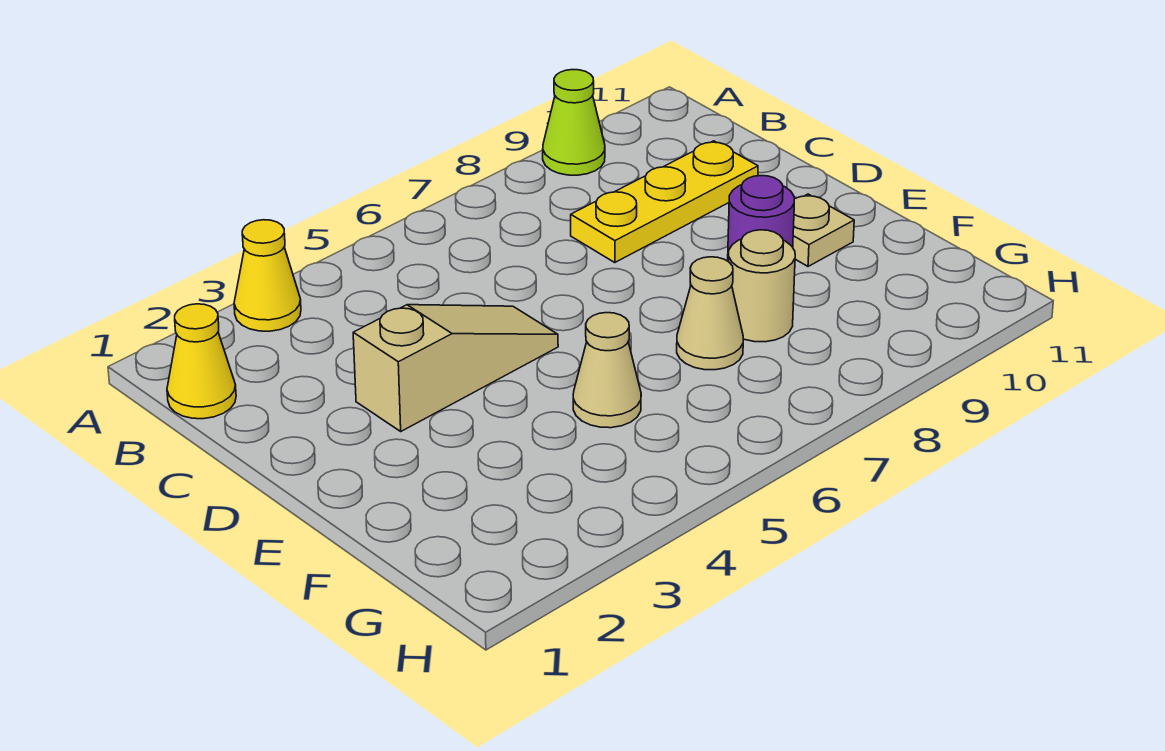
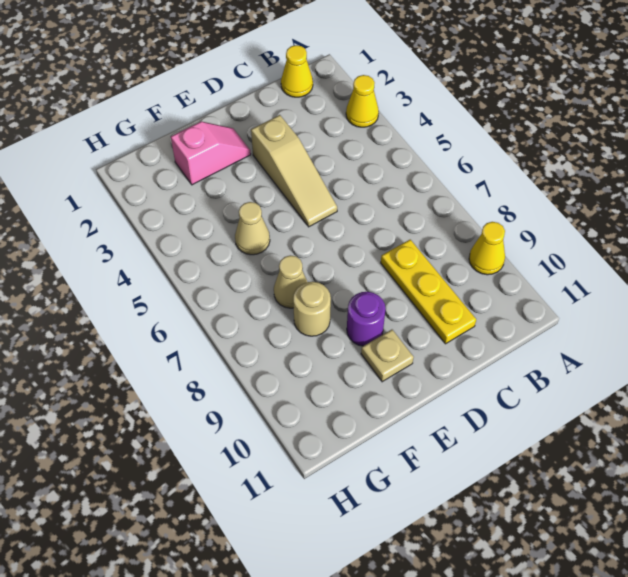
lime cone A9 level 1 -> yellow cone A9 level 1
none -> pink slope E2:F2 level 1 top F

